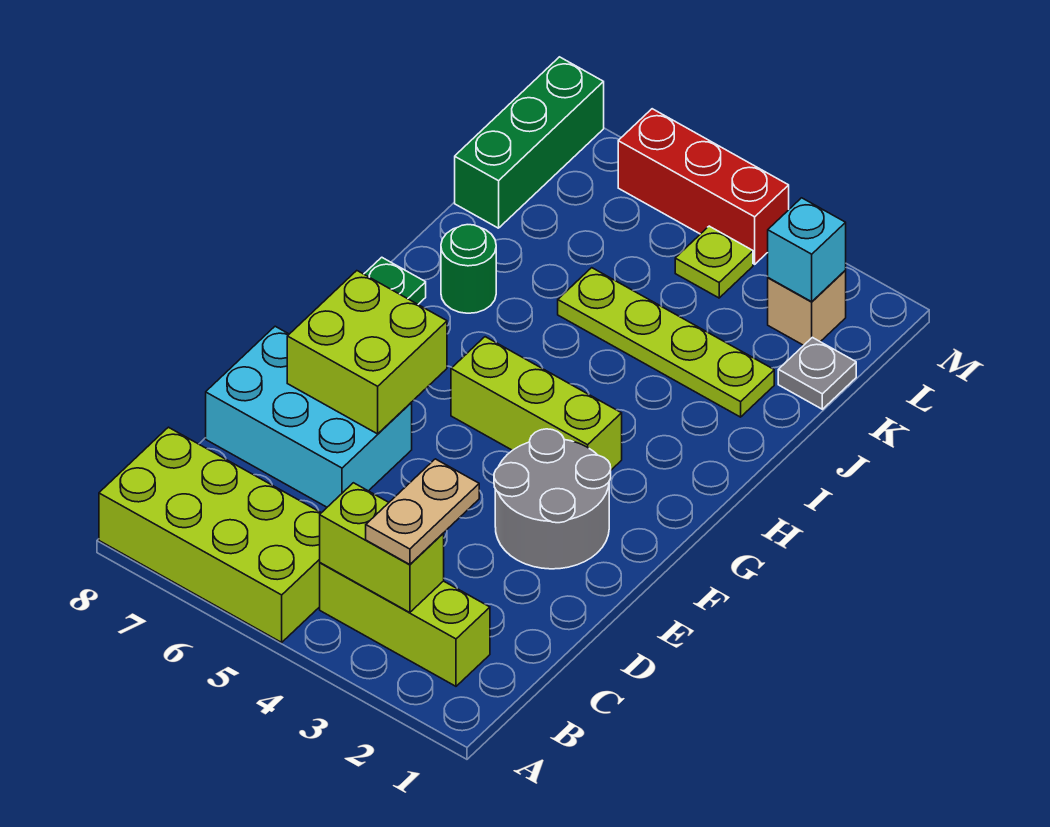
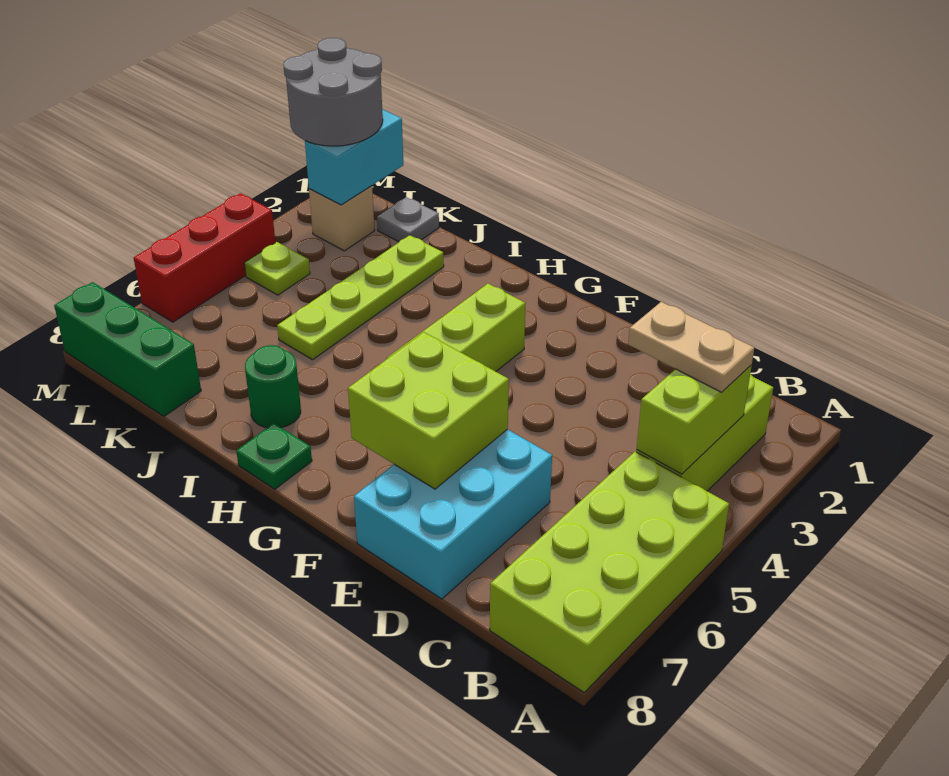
grey round brick E2:F3 level 1 -> grey round brick L1:M2 level 3
cyan brick L2 level 2 -> cyan brick L1:L2 level 2

